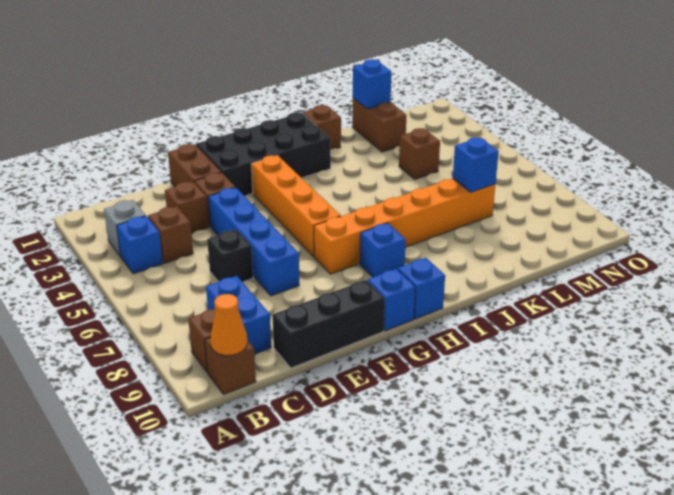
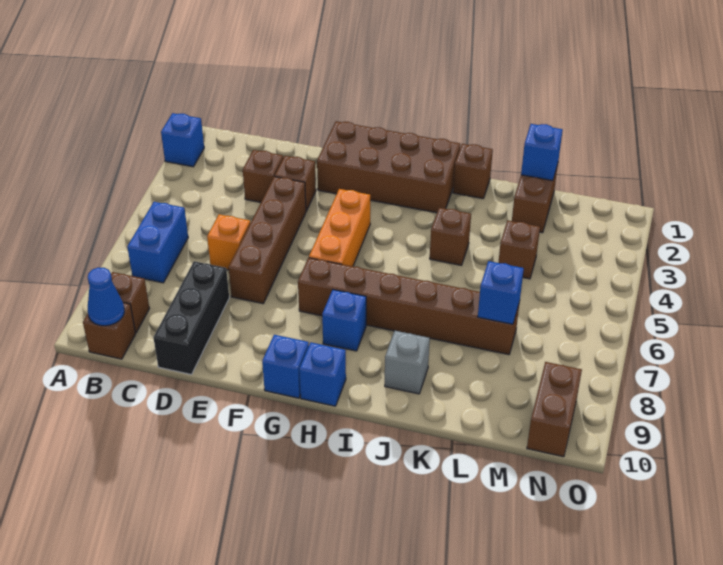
grey brick B3 level 1 -> grey brick J9 level 1
blue brick B4 level 1 -> blue brick A2 level 1
orange cone B10 level 2 -> blue cone B10 level 2
brown brick C4 level 1 -> brown brick J4 level 1
blue brick C8:C9 level 1 -> blue brick B6:B7 level 1
black brick D6 level 1 -> orange brick D6 level 1
black brick D10:F10 level 1 -> black brick D8:D10 level 1
brown brick E1:E2 level 1 -> brown brick N9:N10 level 1
blue brick E4:E7 level 1 -> brown brick E4:E7 level 1
black brick F1:I2 level 1 -> brown brick F1:I2 level 1
orange brick G3:G6 level 1 -> orange brick G4:G6 level 1
orange brick G7:L7 level 1 -> brown brick G7:L7 level 1

